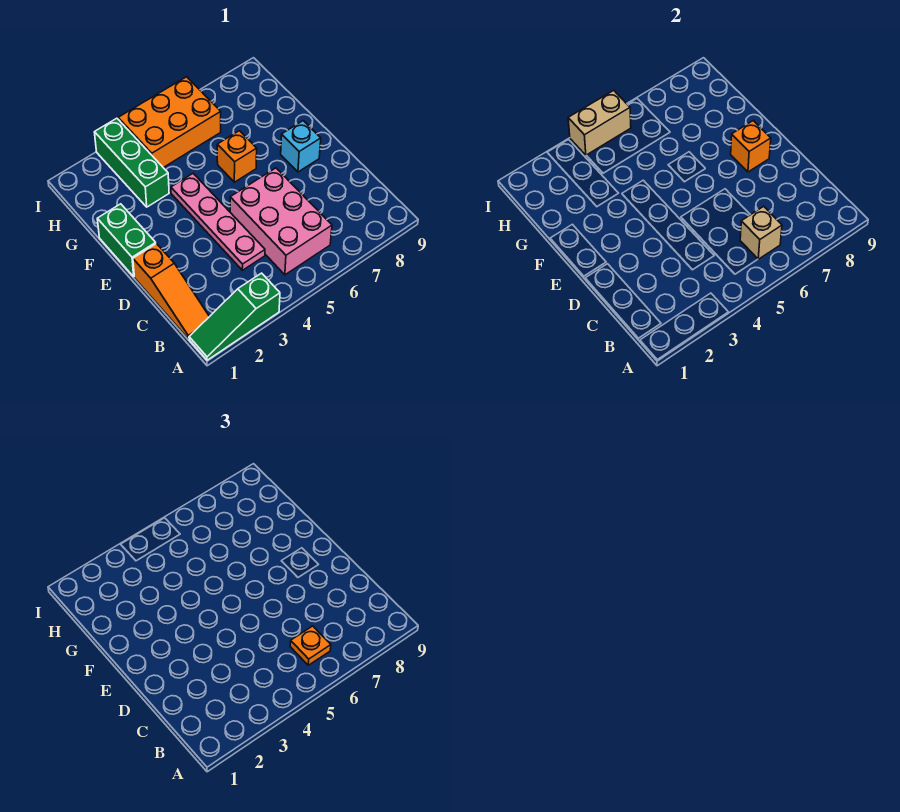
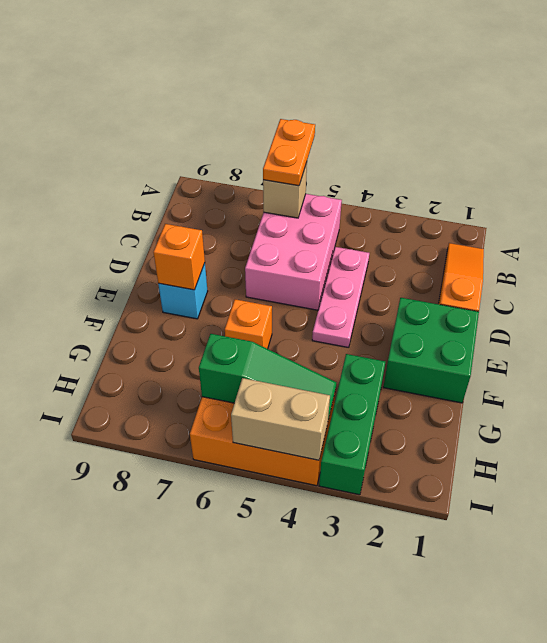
green slope A1:A3 level 1 top 3 -> green slope H4:H6 level 2 top 6
orange plate B6 level 3 -> orange plate A6:B6 level 3
pink plate C4:F4 level 1 -> pink plate C4:E4 level 1
green brick E1:F1 level 1 -> green brick E1:F2 level 1

